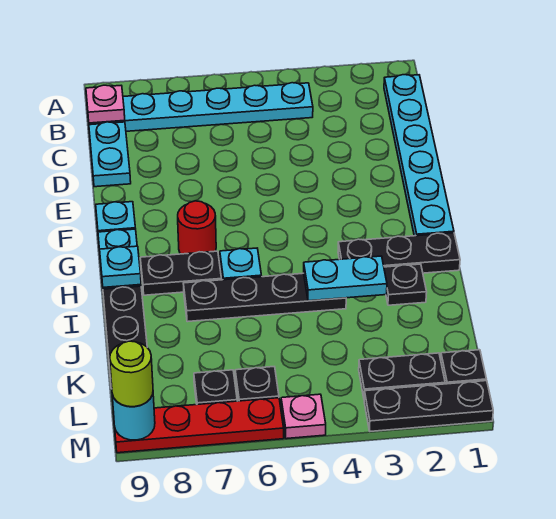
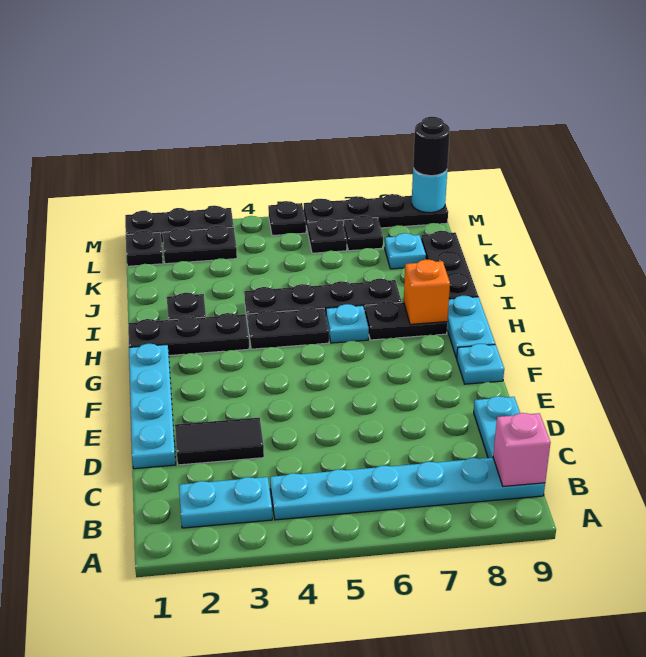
cyan plate B1:G1 level 1 -> cyan plate D1:G1 level 1
pink plate B9 level 2 -> pink brick B9 level 2
none -> black tile D2:D3 level 1
red round brick G7 level 1 -> none
none -> black plate H4:H5 level 1
none -> orange brick H8 level 2
cyan plate H9 level 2 -> cyan plate K8 level 1
cyan plate I3:I4 level 2 -> cyan plate B2:B3 level 1
pink plate M5 level 1 -> black plate M5 level 1
red plate M6:M9 level 1 -> black plate M6:M9 level 1
lime round brick M9 level 3 -> black round brick M9 level 3

